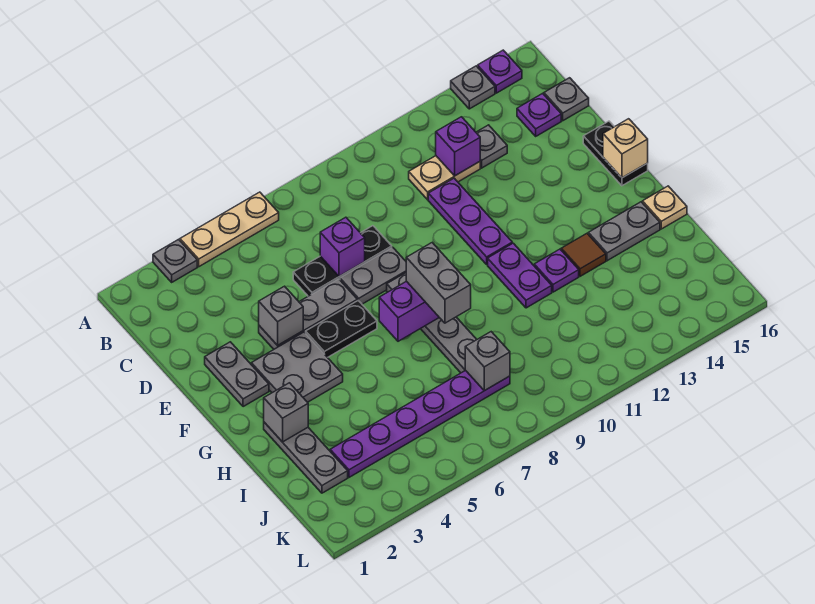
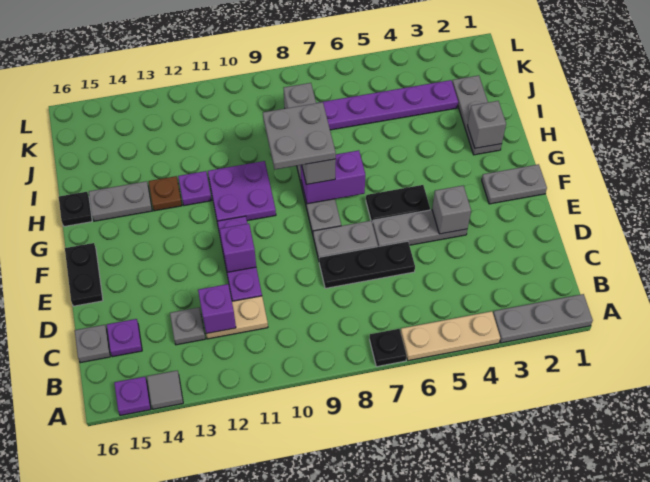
grey plate A3 level 1 -> grey plate A1:A3 level 1
none -> black plate A7 level 1
grey plate A14 level 1 -> grey tile A14 level 1
purple brick D7 level 2 -> purple brick E11 level 2
grey plate E2:F2 level 1 -> grey plate F1:F2 level 1
grey plate F3:G4 level 1 -> grey plate G8:H9 level 4
tan brick F16 level 2 -> none
purple plate G11:H11 level 1 -> purple plate G10:H11 level 1
brown tile H13 level 1 -> brown plate H13 level 1
tan plate H16 level 1 -> black plate H16 level 1

